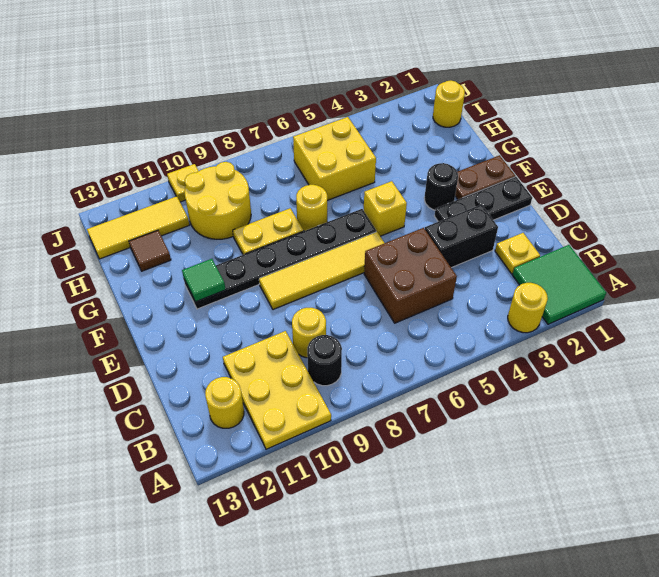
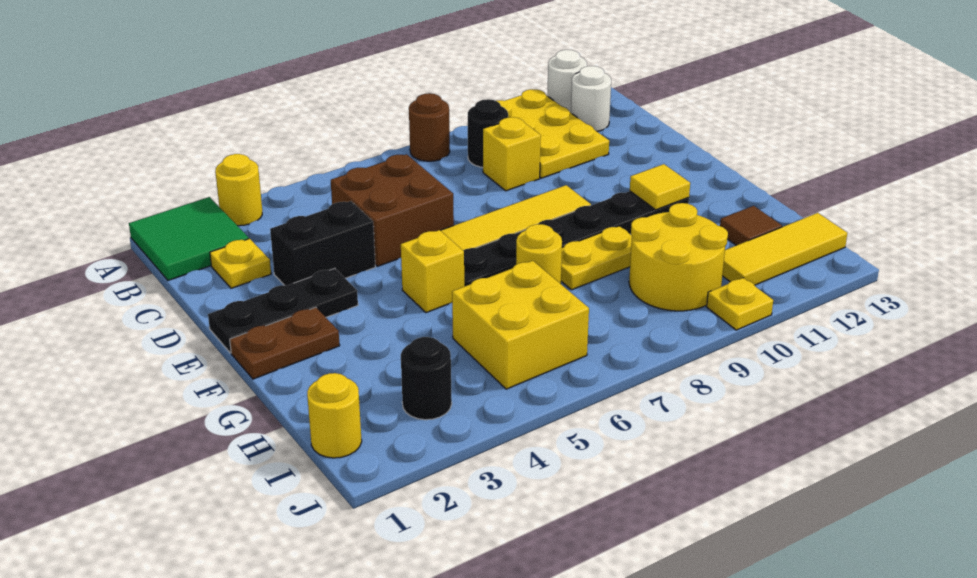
none -> brown round brick A8 level 1
none -> white round brick A12 level 1
yellow round brick B12 level 1 -> white round brick B12 level 1
yellow round brick C9 level 1 -> yellow brick C9 level 1
black round brick F3 level 1 -> black round brick I3 level 1
green tile F11 level 2 -> yellow tile F11 level 2

